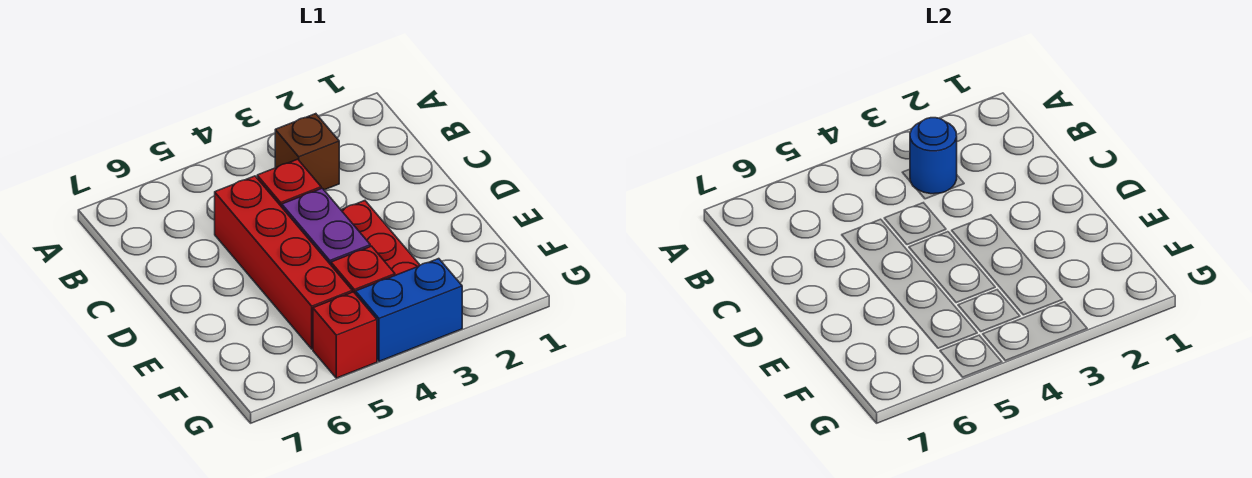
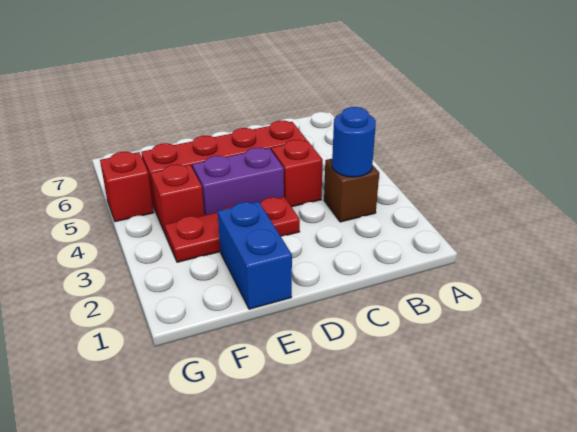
blue brick G3:G4 level 1 -> blue brick E1:E2 level 1

